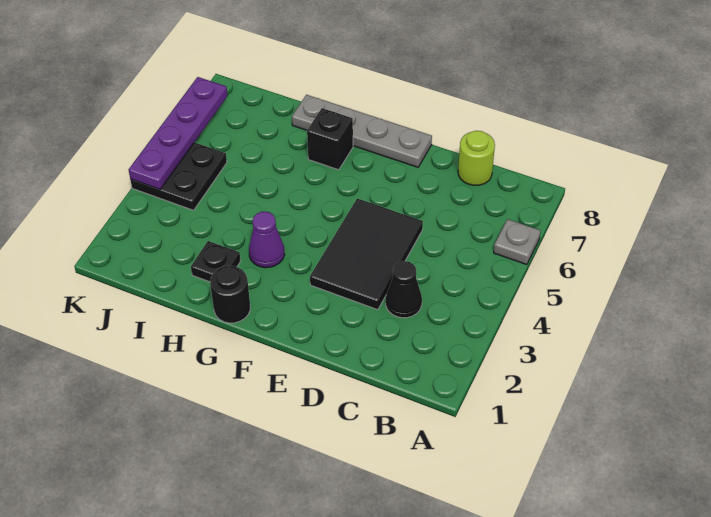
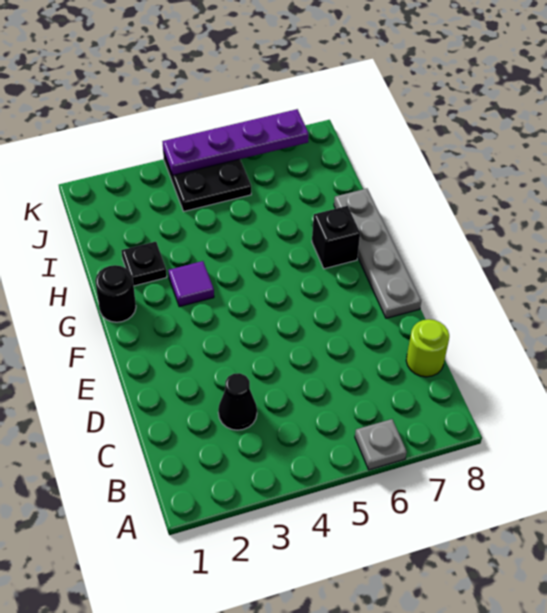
black tile D3:E5 level 1 -> none
purple cone G3 level 1 -> purple tile G3 level 1

